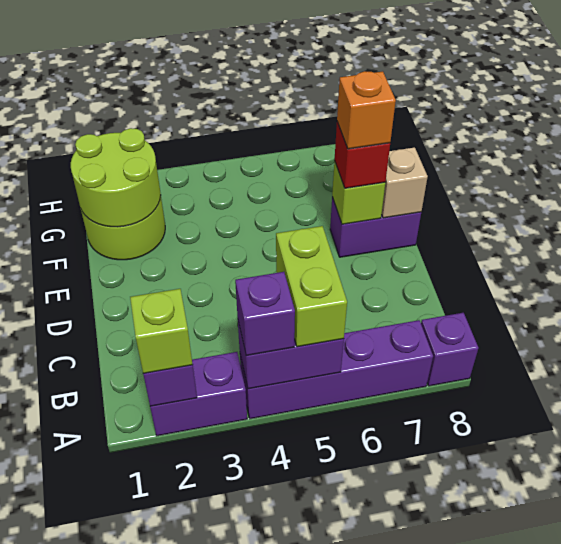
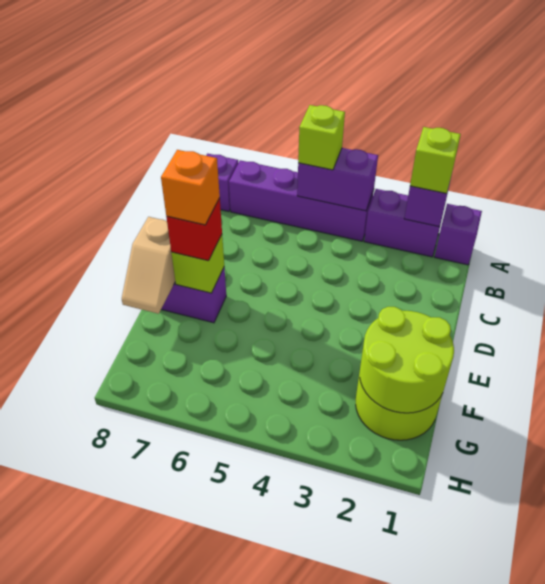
purple brick A4 level 3 -> purple brick A1 level 1
lime brick A5:B5 level 3 -> lime brick A5 level 3

